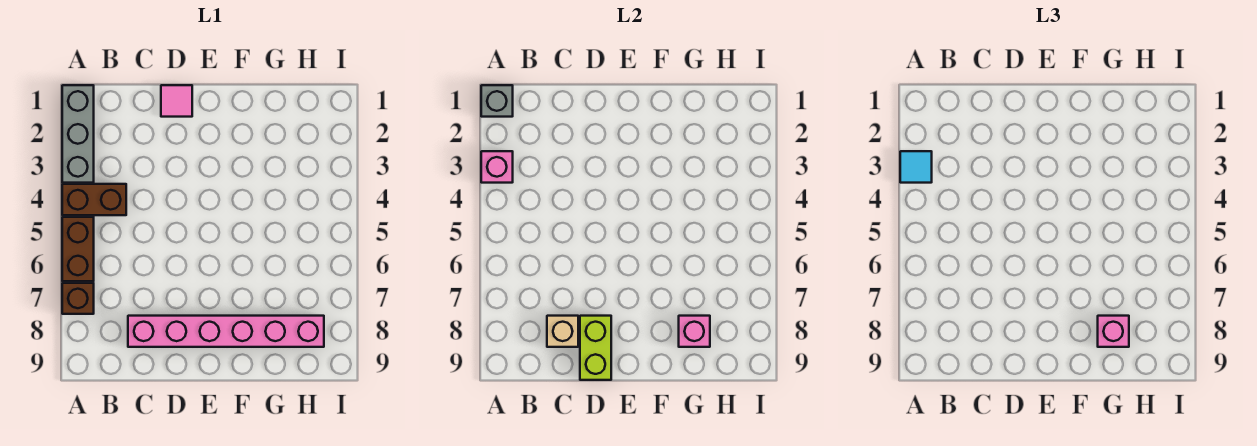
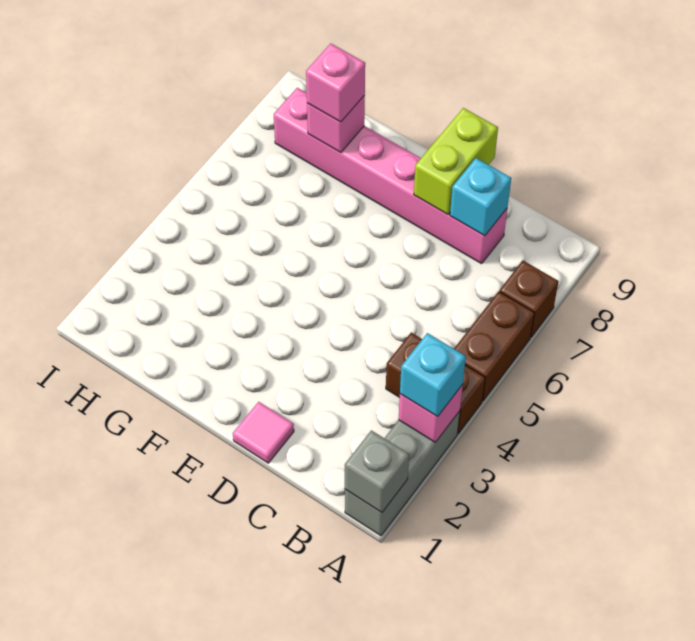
cyan tile A3 level 3 -> cyan brick A3 level 3
tan brick C8 level 2 -> cyan brick C8 level 2

